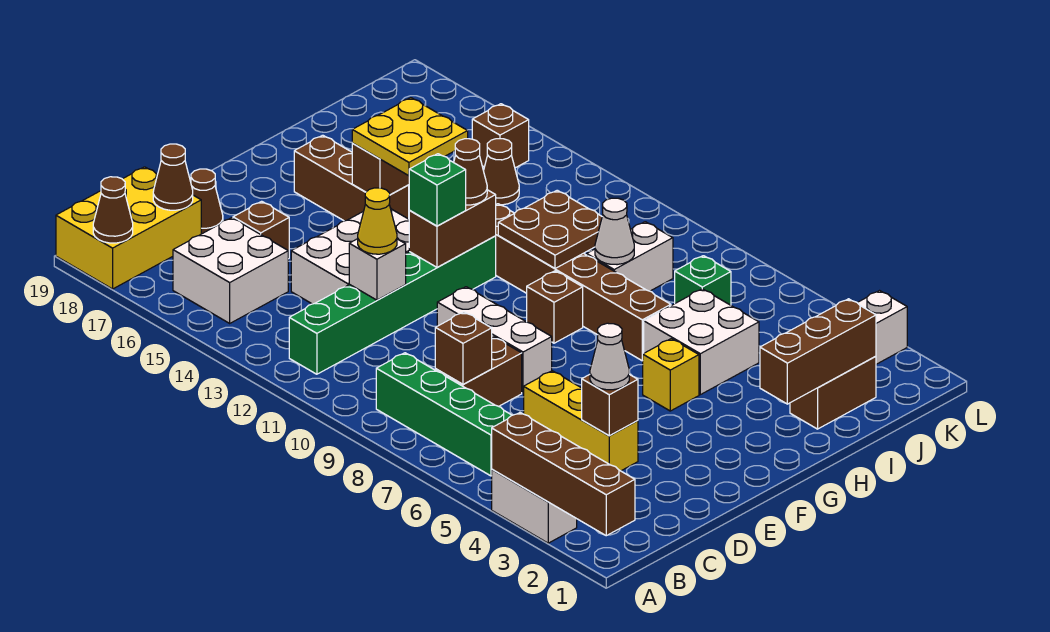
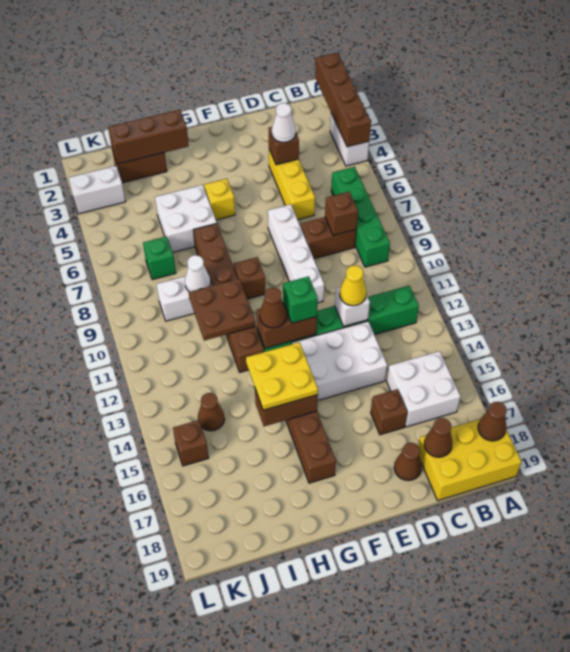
white brick E8:E10 level 1 -> white brick E7:E10 level 1

